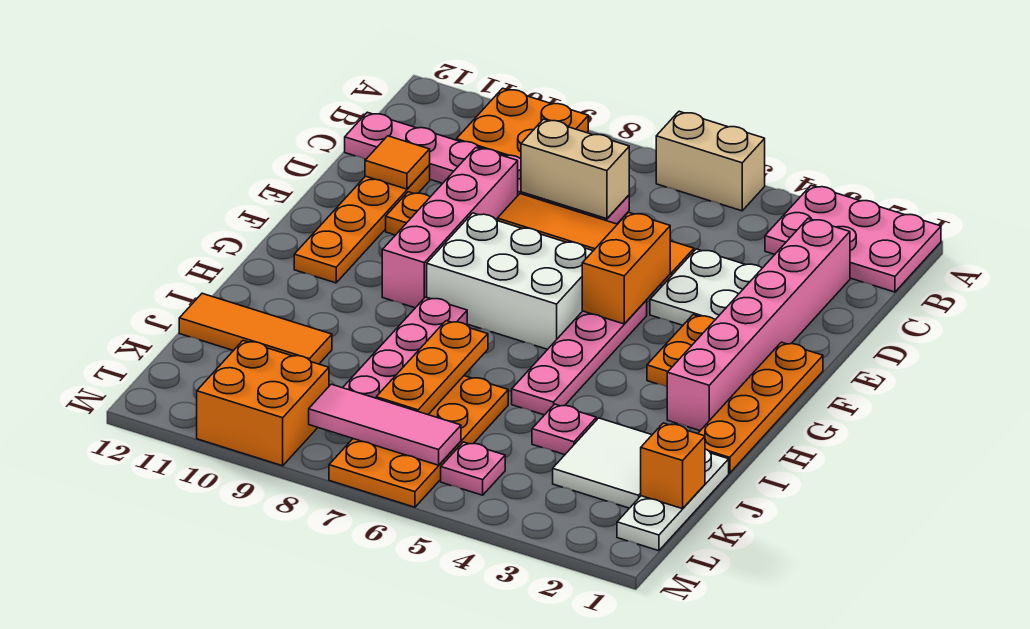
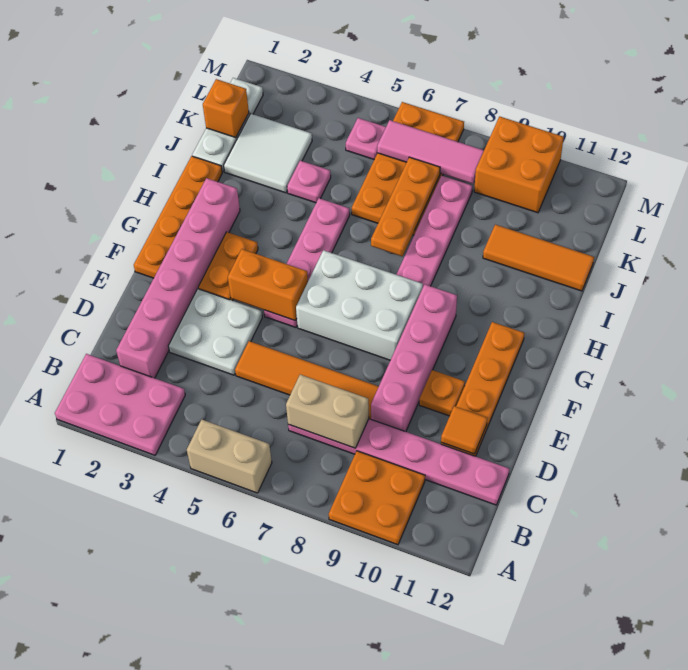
orange brick E5:F5 level 2 -> orange brick F4:F5 level 2

